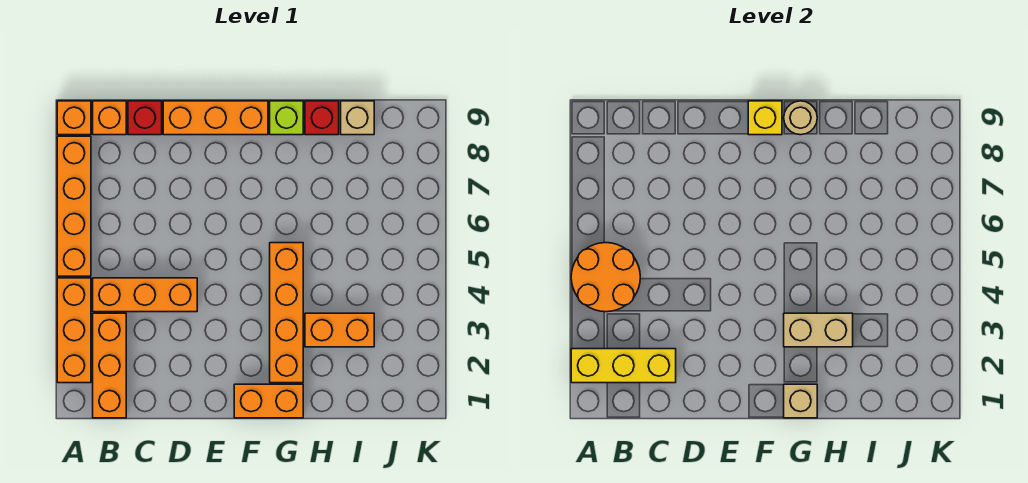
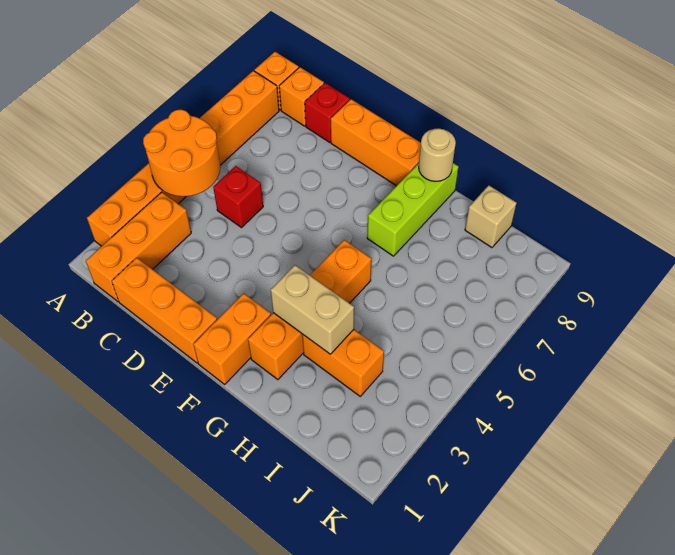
yellow brick A2:C2 level 2 -> none
orange brick B4:D4 level 1 -> orange brick C1:E1 level 1
orange brick F1:G1 level 1 -> orange brick F1:F2 level 1
yellow brick F9 level 2 -> none
tan brick G1 level 2 -> none
lime brick G9 level 1 -> lime brick G7:G9 level 1
red brick H9 level 1 -> red brick C5 level 1

